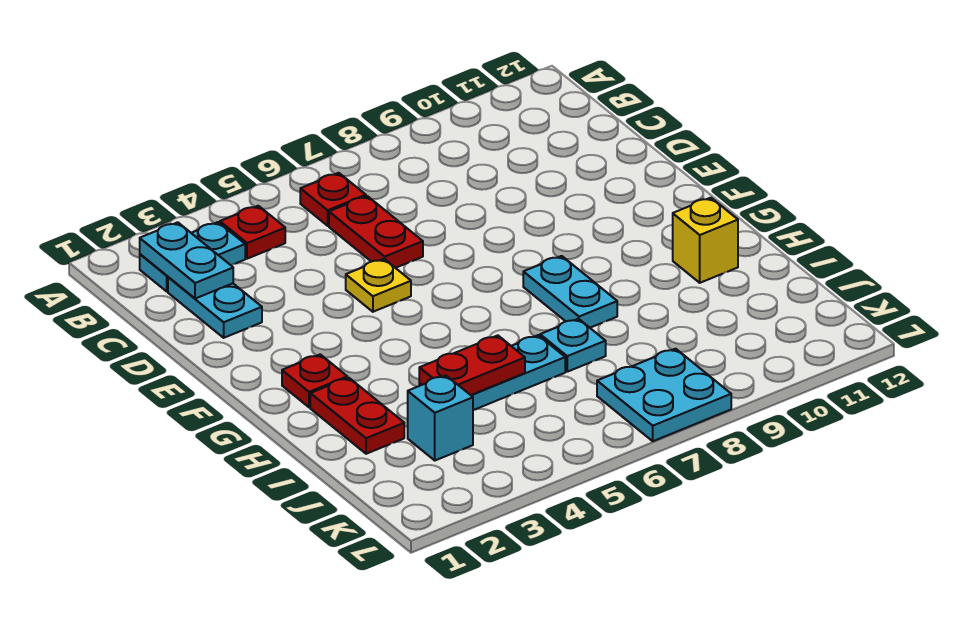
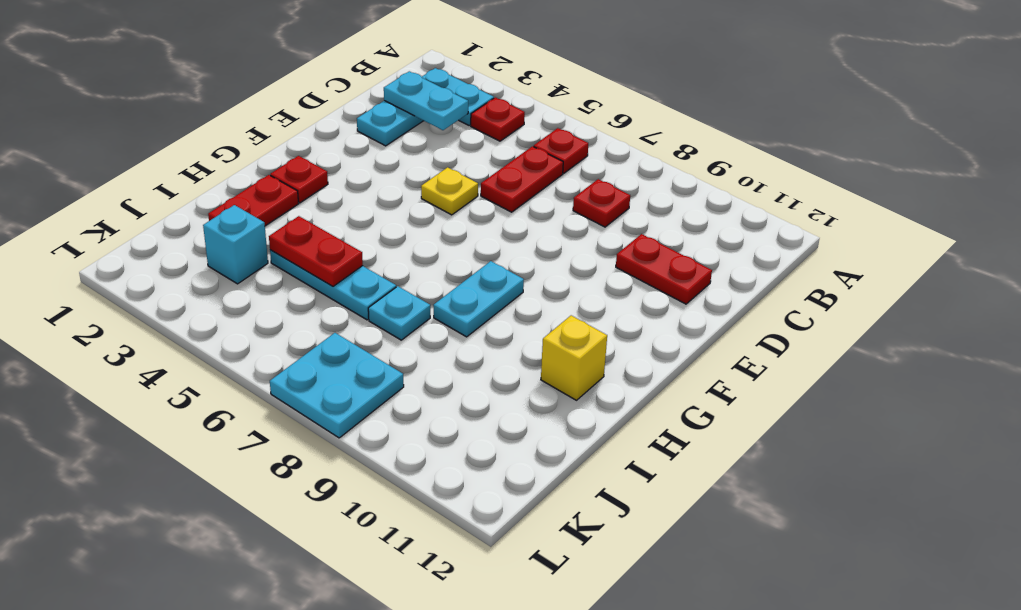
cyan plate B2:C2 level 2 -> cyan plate C2:C3 level 2
none -> red plate C8 level 1
none -> red plate D10:D11 level 1

